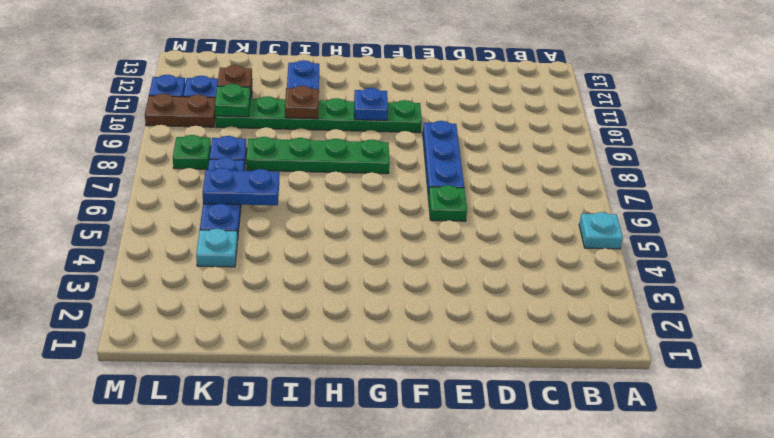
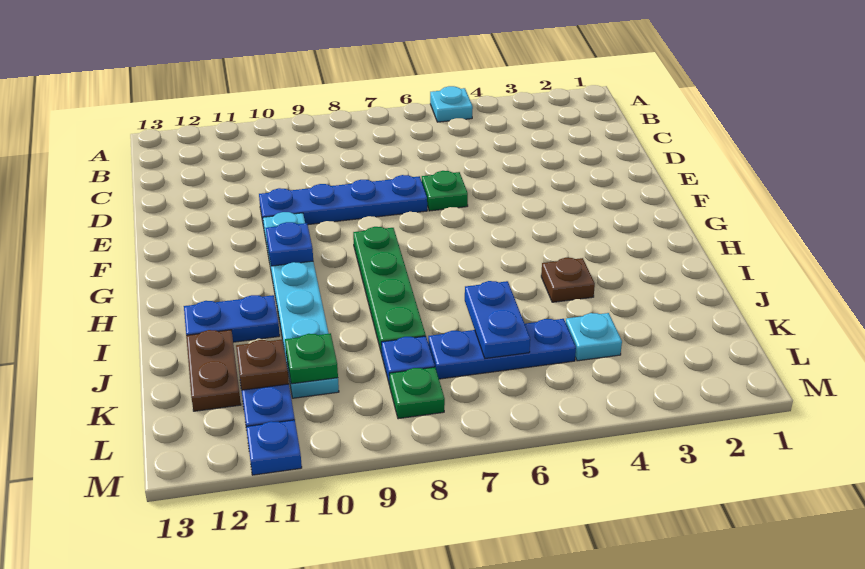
blue plate E7:E9 level 1 -> blue plate E7:E10 level 1
green plate F10:K10 level 1 -> cyan plate F10:K10 level 1
brown plate I10 level 2 -> brown plate I4 level 1
brown plate L10:M10 level 1 -> brown plate J12:K12 level 1

